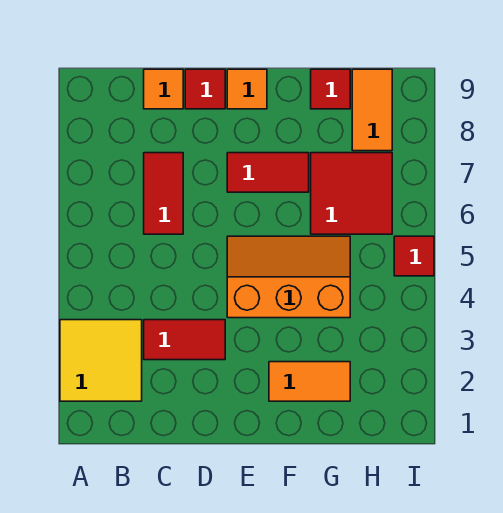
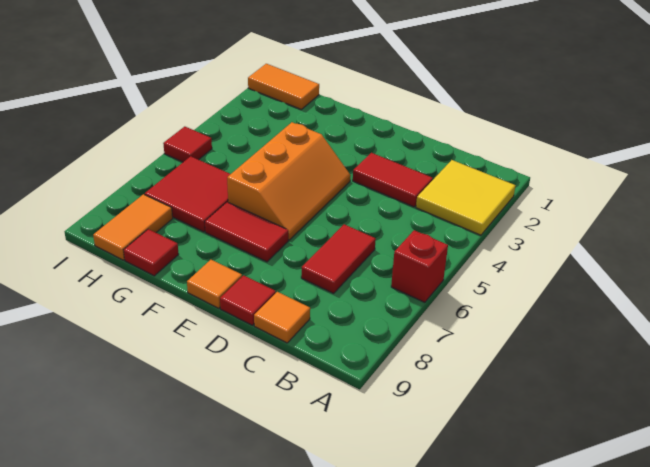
none -> red brick A6 level 1
orange slope E4:G5 level 1 top 4 -> orange slope E4:F6 level 1 top F
orange tile F2:G2 level 1 -> orange tile H1:I1 level 1

